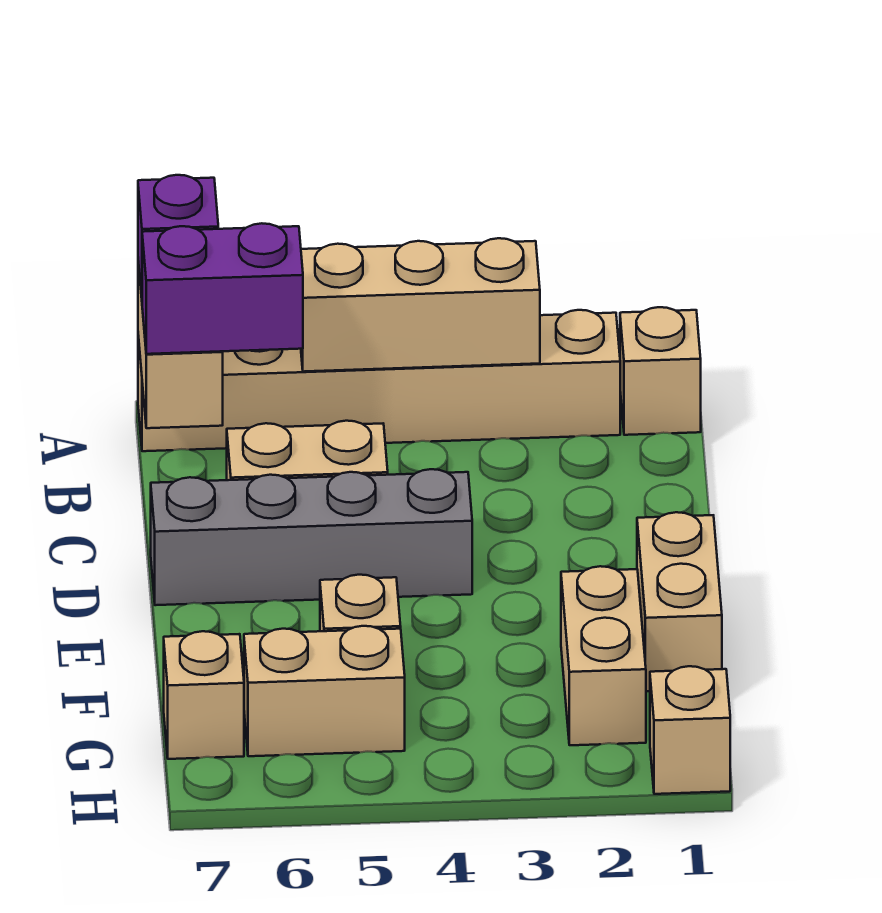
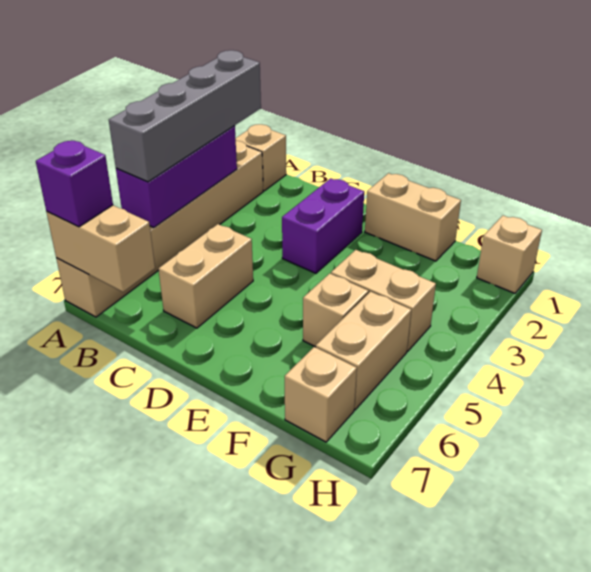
tan brick A3:A5 level 2 -> purple brick A3:A5 level 2
purple brick B6:B7 level 3 -> purple brick D2:D3 level 1
grey brick D4:D7 level 1 -> grey brick A2:A5 level 3
tan brick F2:G2 level 1 -> tan brick F4:G4 level 1

